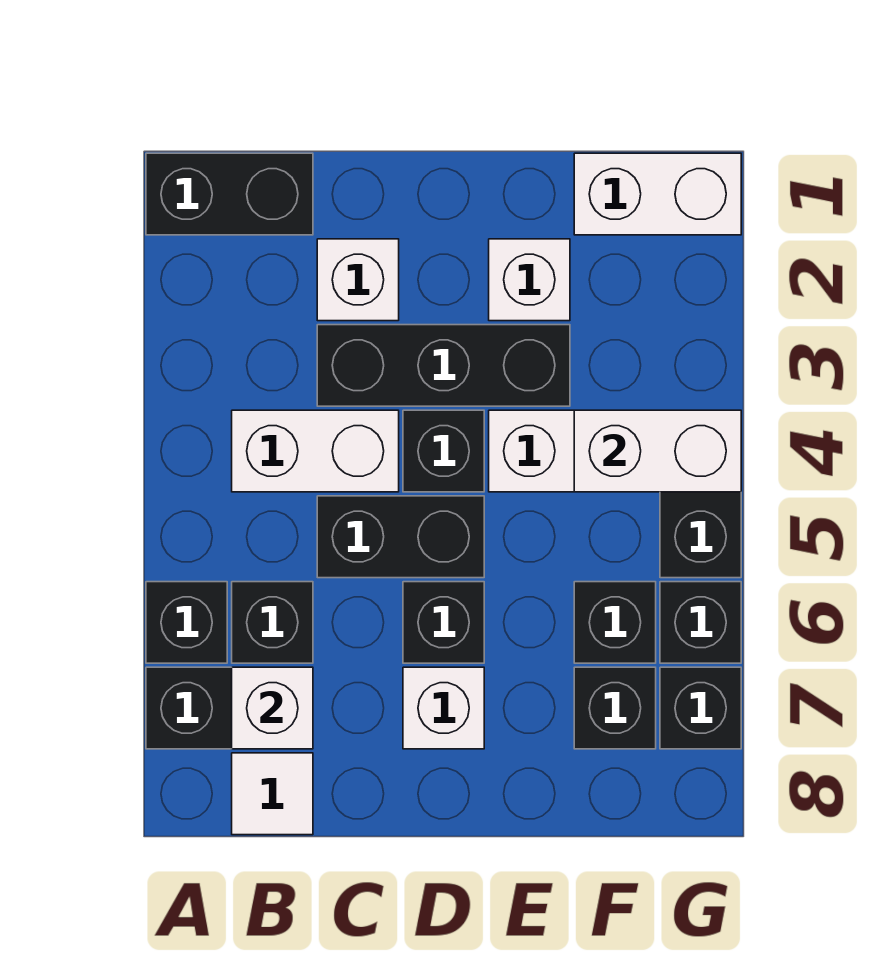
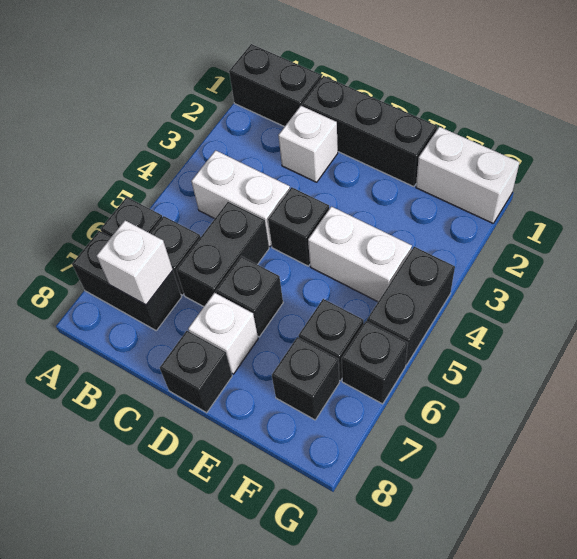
white tile B8 level 1 -> none
black brick C3:E3 level 1 -> black brick C1:E1 level 1
black brick C5:D5 level 1 -> black brick C5:C6 level 1
white brick E2 level 1 -> none
white brick F4:G4 level 2 -> none
black brick G7 level 1 -> black brick D8 level 1

